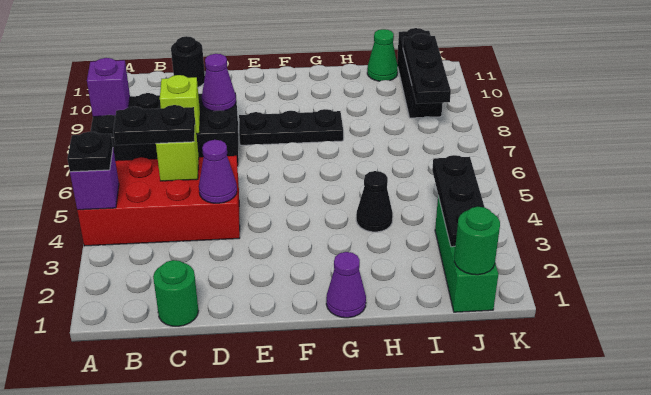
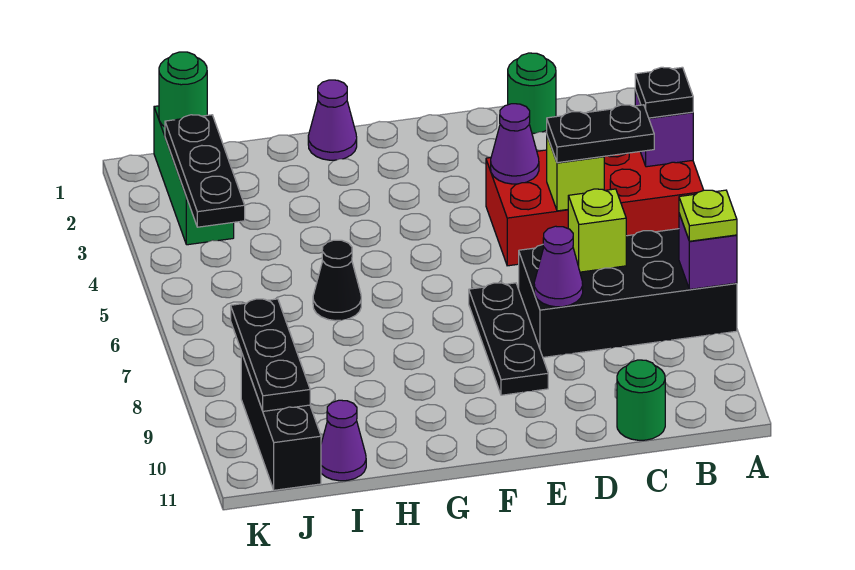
none -> lime plate A8 level 3
black round brick C11 level 1 -> green round brick C11 level 1
black plate E8:G8 level 1 -> black plate E7:E9 level 1
black cone H4 level 1 -> black cone H6 level 1
green cone I11 level 1 -> purple cone I11 level 1

